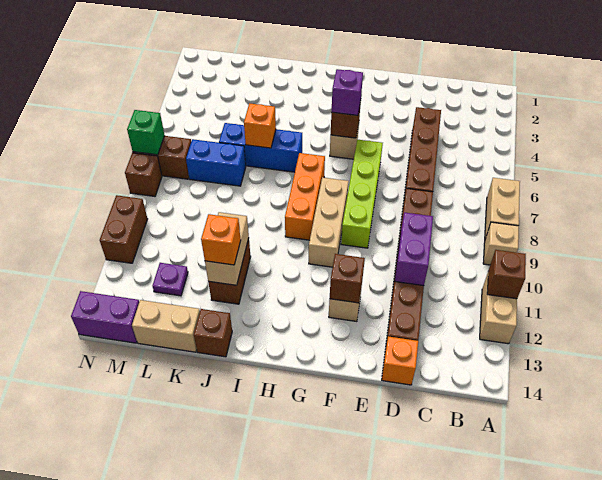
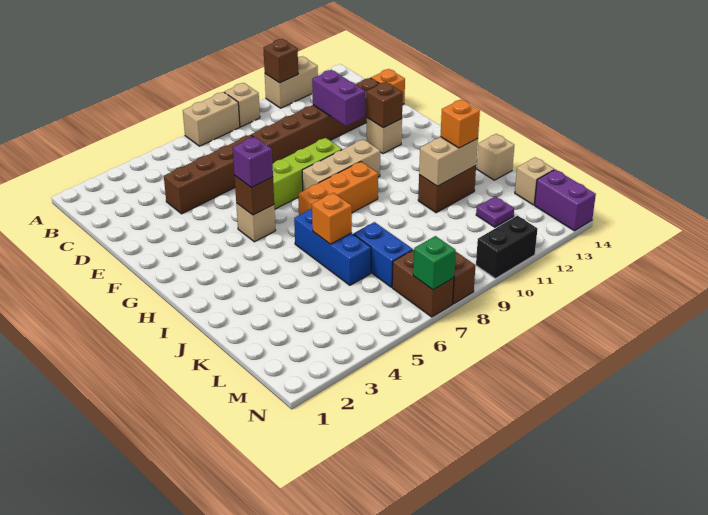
purple brick D10:D11 level 2 -> purple brick D11:E11 level 2
brown brick J14 level 1 -> tan brick J14 level 1
tan brick K14:L14 level 1 -> tan brick L14 level 1
brown brick N10:N11 level 1 -> black brick N10:N11 level 1

